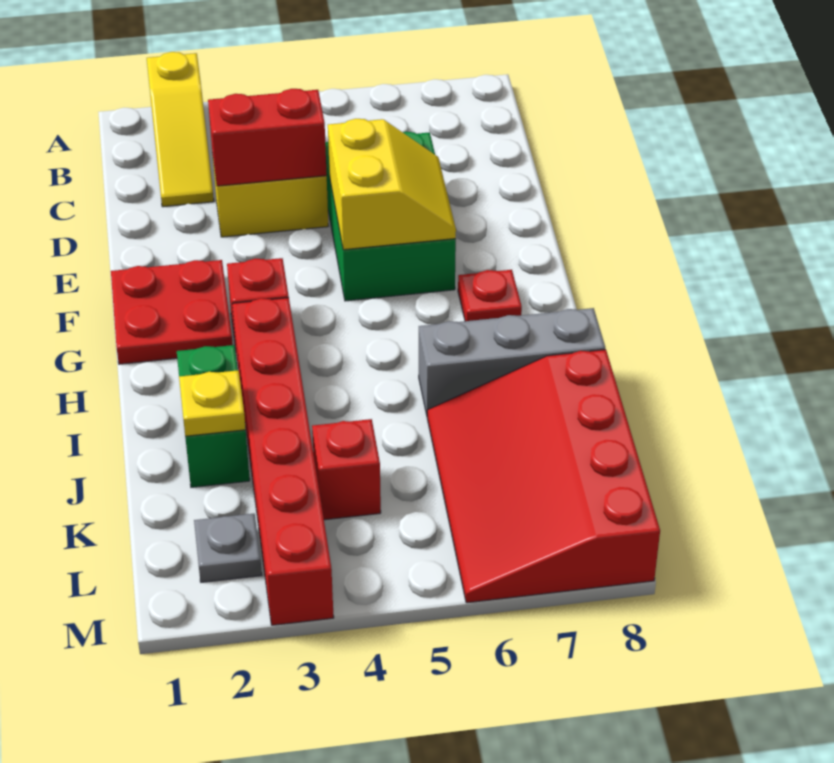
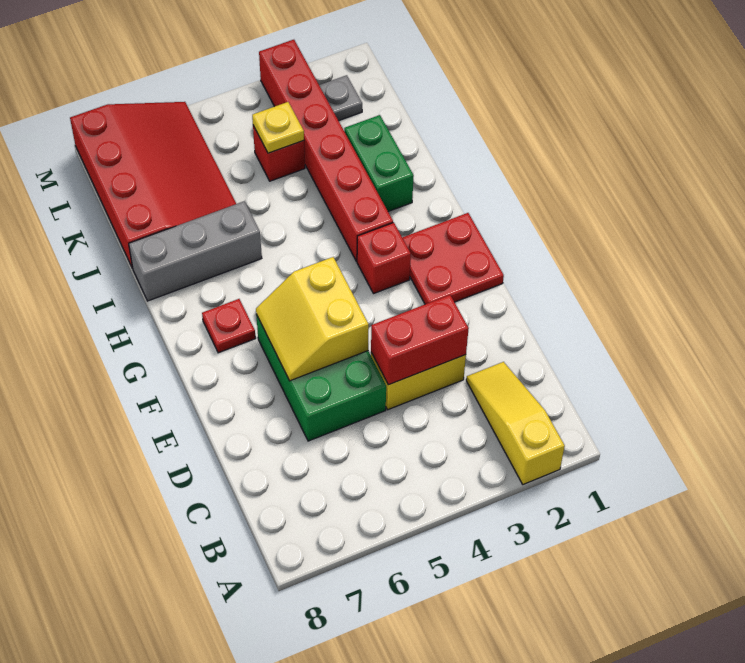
yellow plate J2 level 2 -> yellow plate K4 level 2

